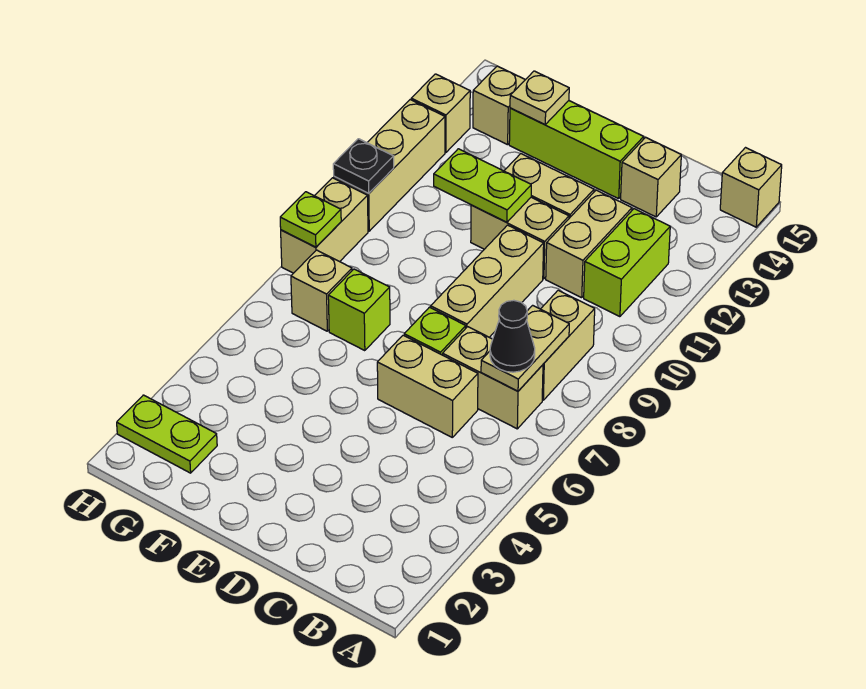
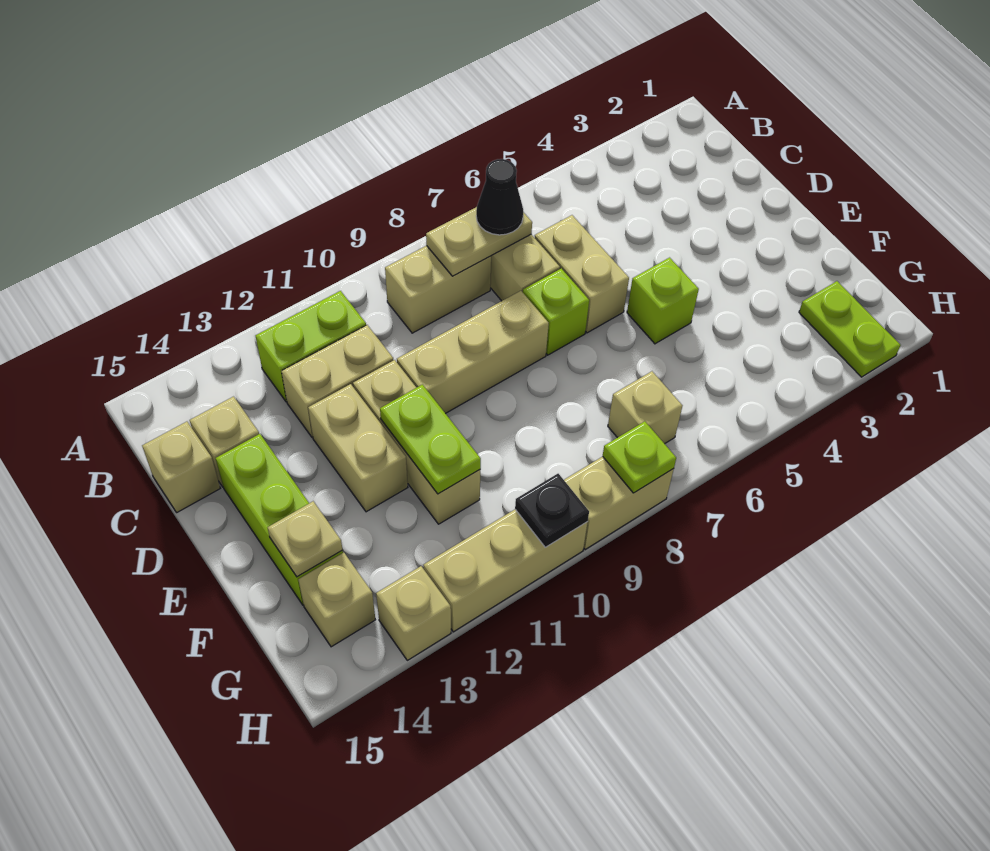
tan brick A15 level 1 -> tan brick C15 level 1
tan brick D11:E11 level 1 -> tan brick D11:F11 level 1
lime brick F7 level 1 -> lime brick E5 level 1

